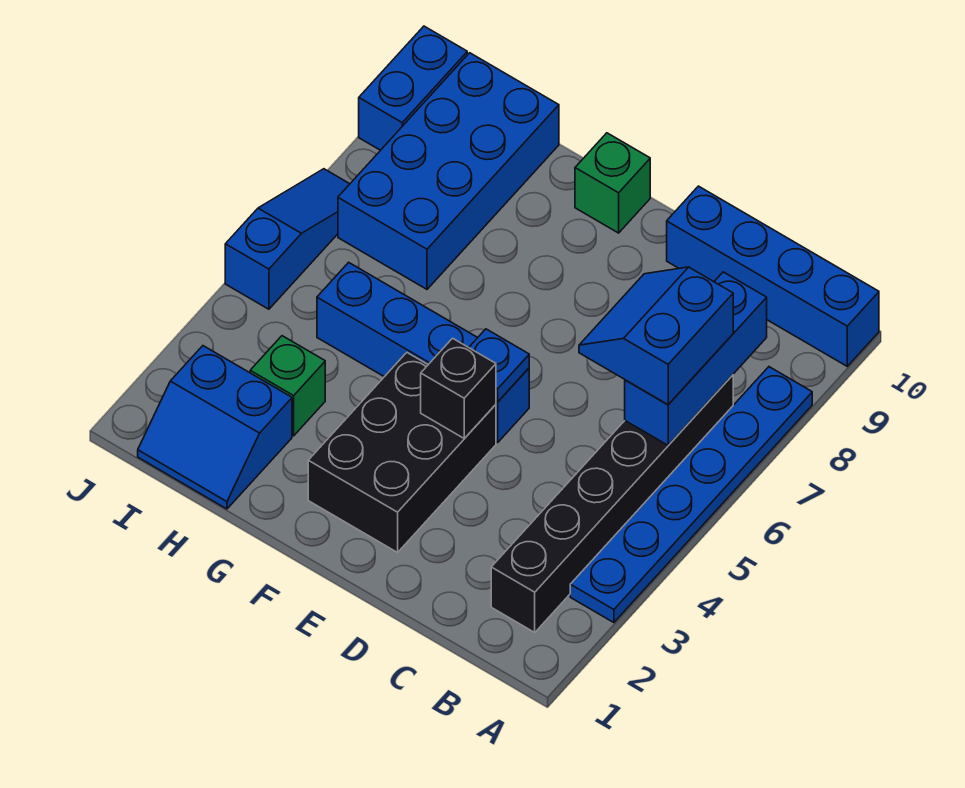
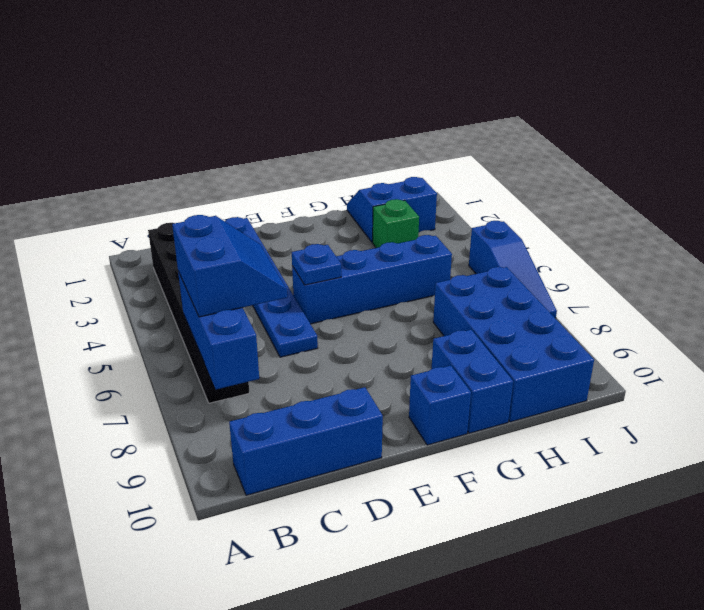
blue plate A3:A8 level 1 -> blue plate D1:D6 level 1
blue brick A10:D10 level 1 -> blue brick B10:D10 level 1
black brick E2:F4 level 1 -> none
black brick E4 level 2 -> none
green brick F10 level 1 -> blue brick F10 level 1
blue brick J9:J10 level 1 -> blue brick G9:G10 level 1

